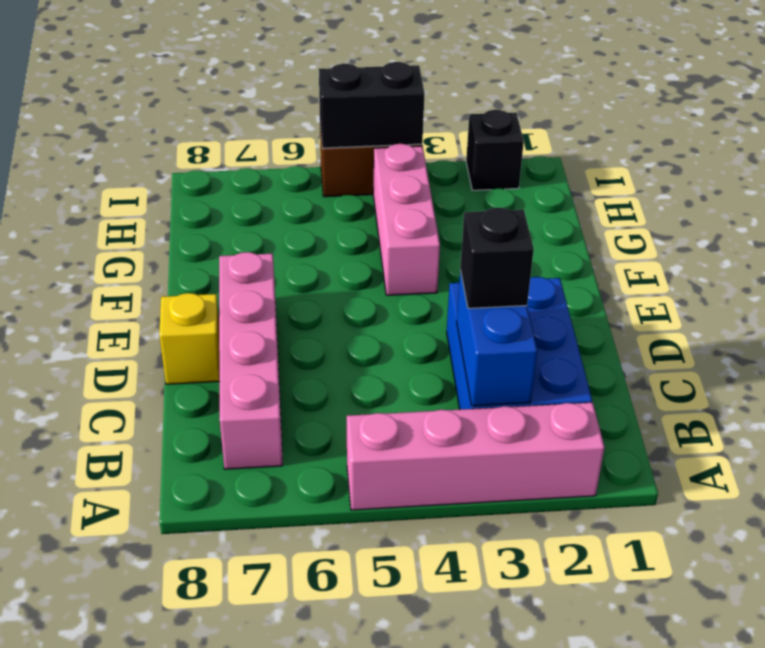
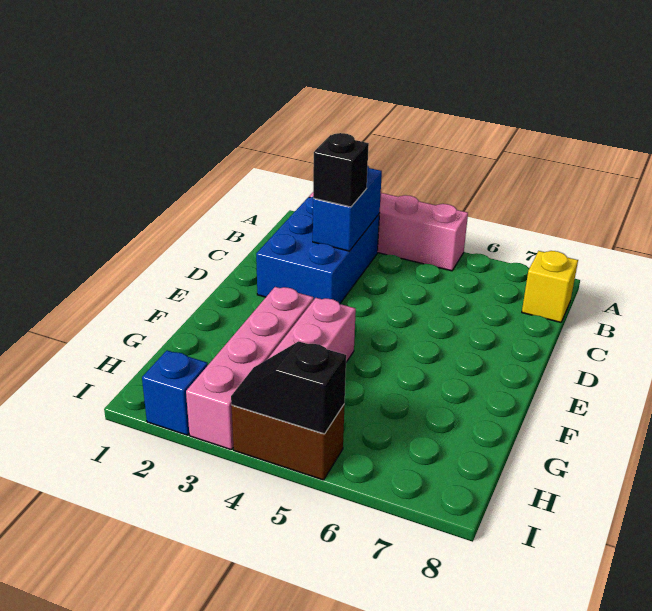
pink brick B7:E7 level 1 -> pink brick F3:I3 level 1
yellow brick D8 level 1 -> yellow brick B8 level 1
black brick I2 level 1 -> blue brick I2 level 1
black brick I4:I5 level 2 -> black slope I4:I5 level 2 top 5

